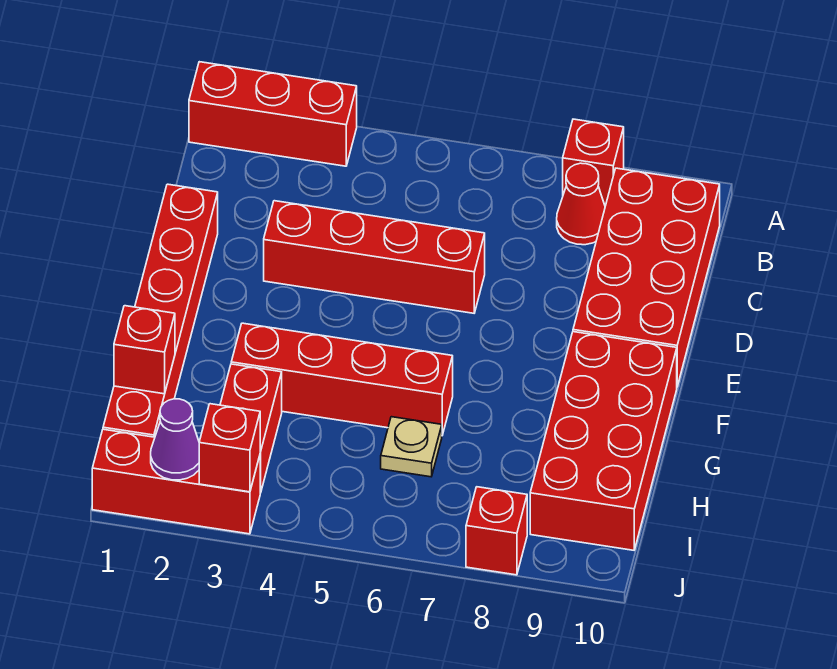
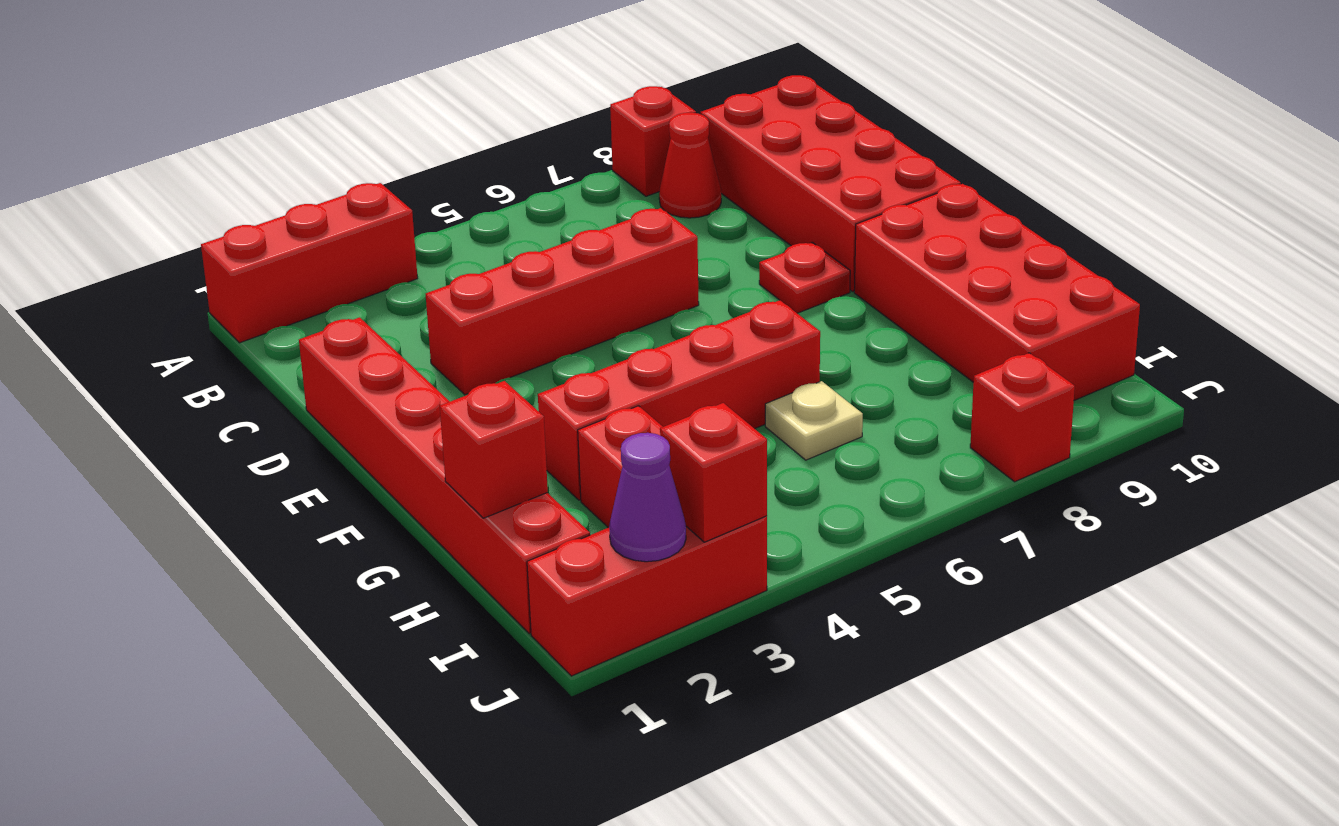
none -> red plate E8 level 1

